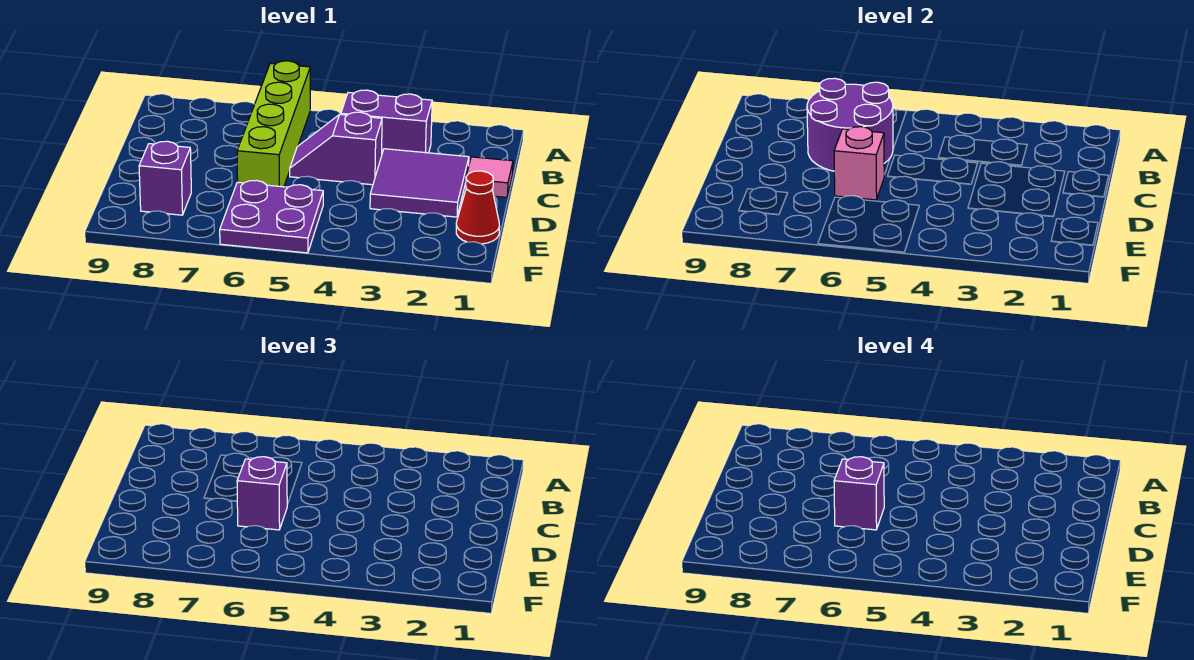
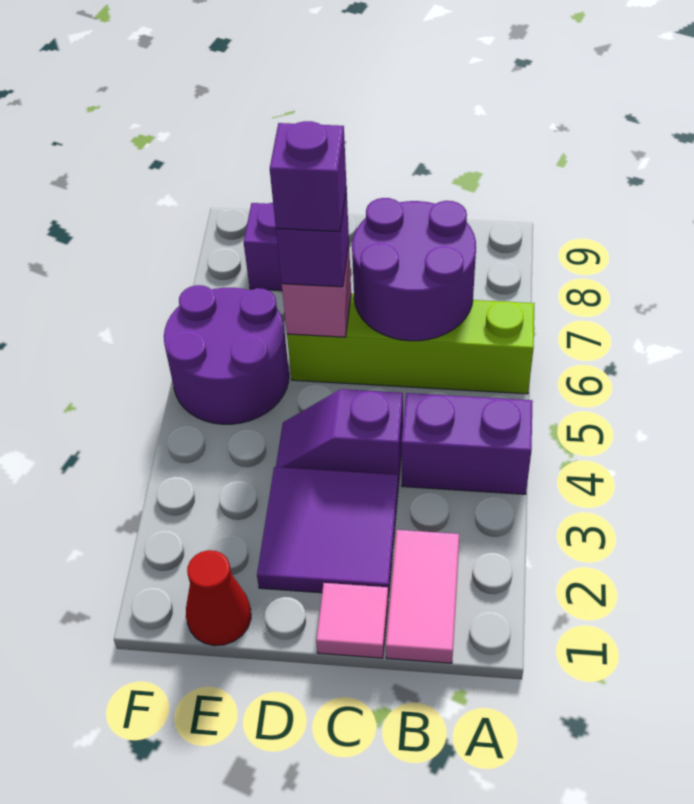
none -> pink tile B1:B2 level 1
purple brick B3:B4 level 1 -> purple brick A4:B4 level 1
purple slope C4:C5 level 1 top 4 -> purple slope C4:D4 level 1 top C
purple plate E5:F6 level 1 -> purple round brick E5:F6 level 1

